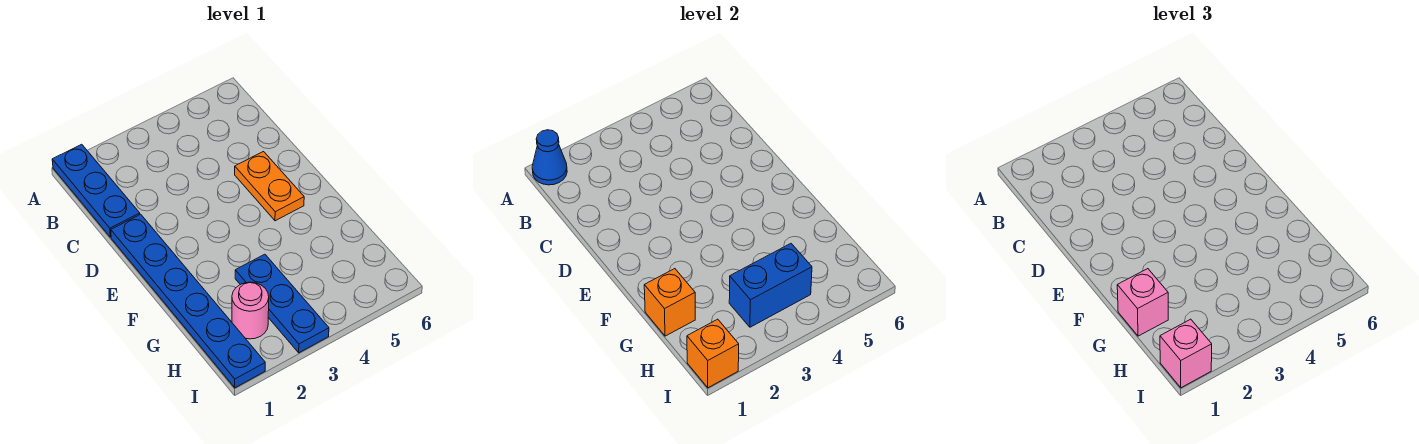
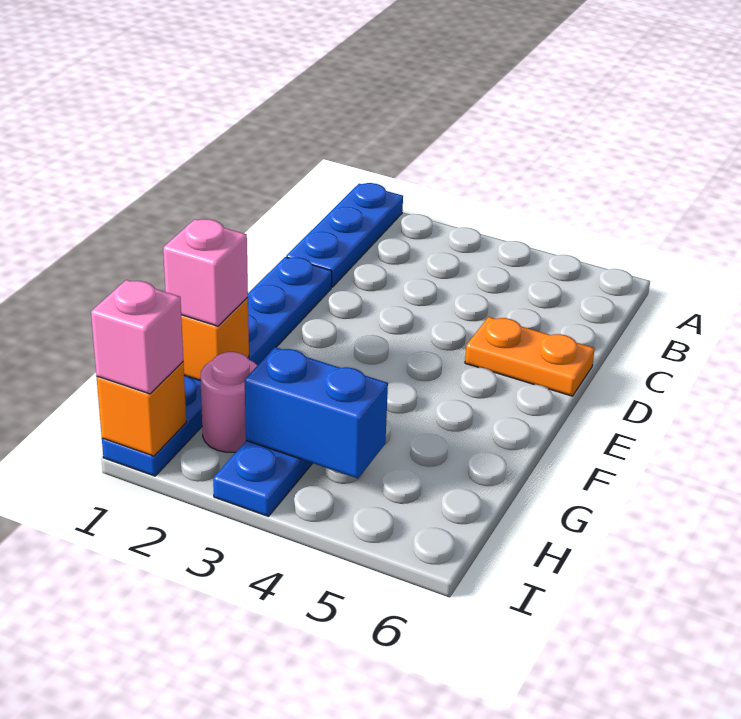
blue cone A1 level 2 -> none
orange plate D5:E5 level 1 -> orange plate D5:D6 level 1

